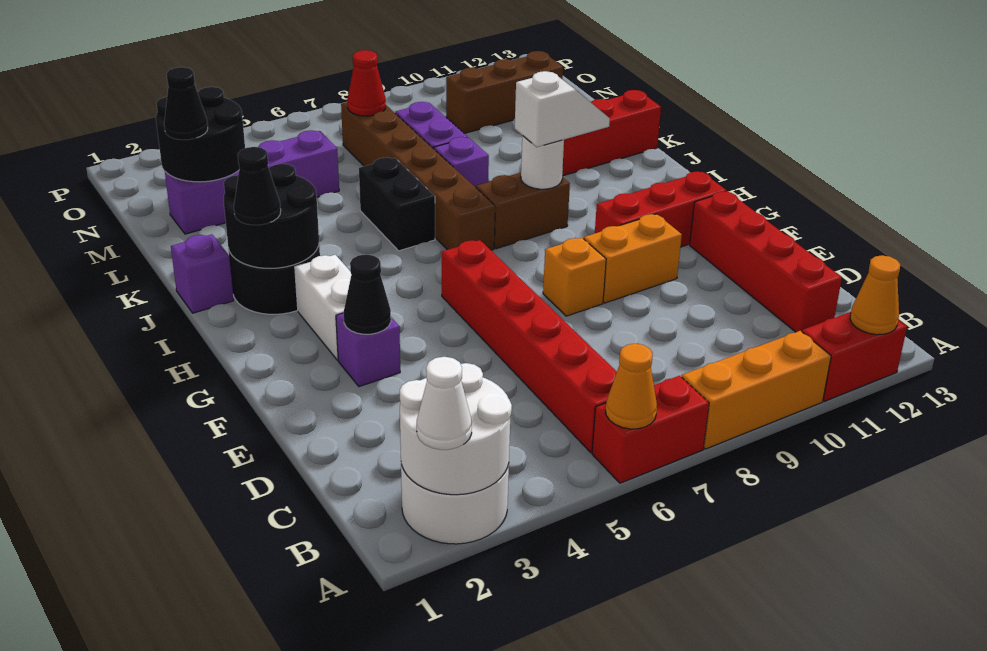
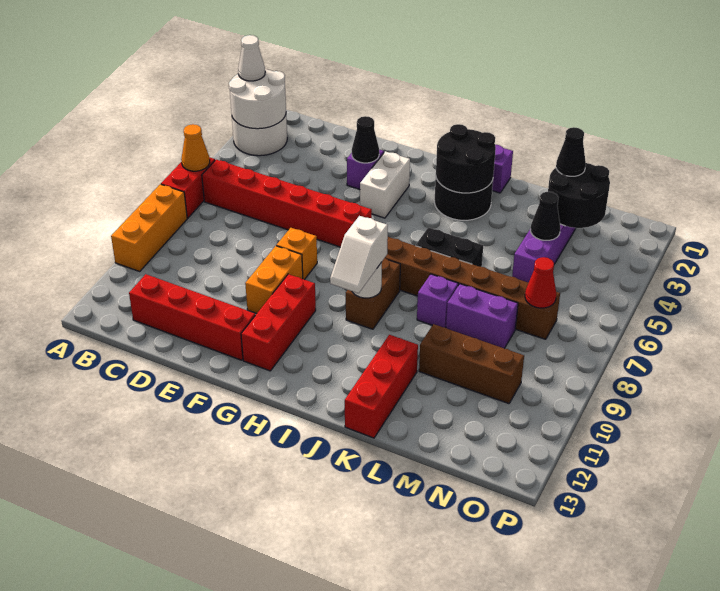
red brick A11:A12 level 1 -> none
orange cone A12 level 2 -> none
white brick G3:H3 level 1 -> white brick G3:G4 level 1
black cone I2 level 3 -> black cone M4 level 2
brown brick N10:N12 level 1 -> brown brick L10:N10 level 1

